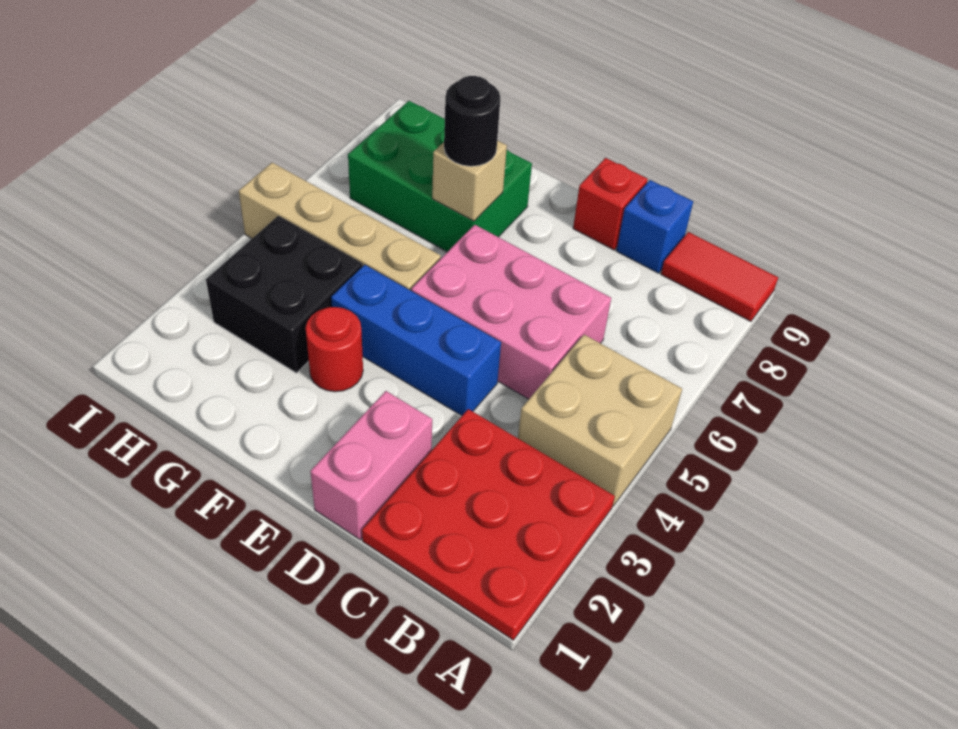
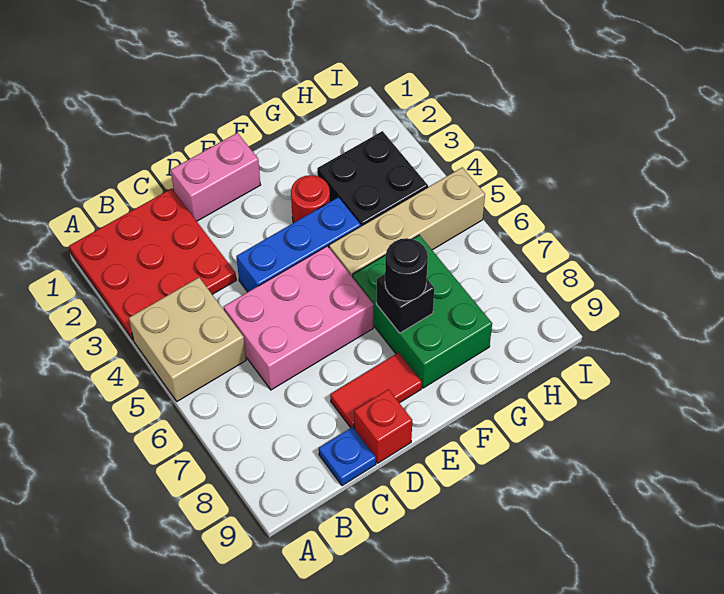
red tile A9:B9 level 1 -> red tile D8:E8 level 1
blue brick C9 level 1 -> blue plate C9 level 1
pink brick D1:D2 level 1 -> pink brick D1:E1 level 1
green brick F7:H8 level 1 -> green brick F6:G8 level 1
tan brick F7 level 2 -> black brick F7 level 2

